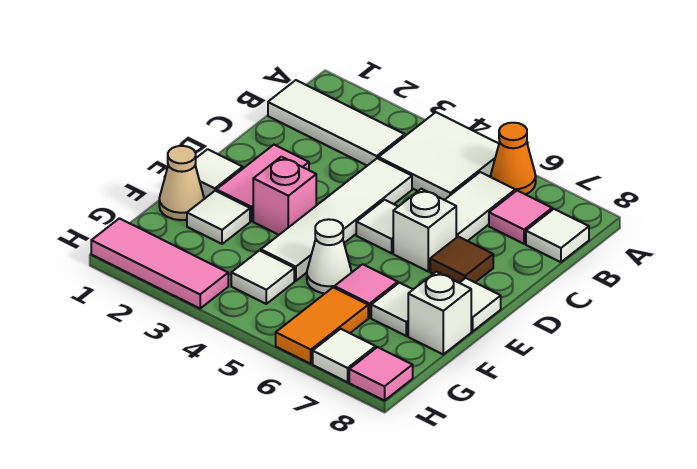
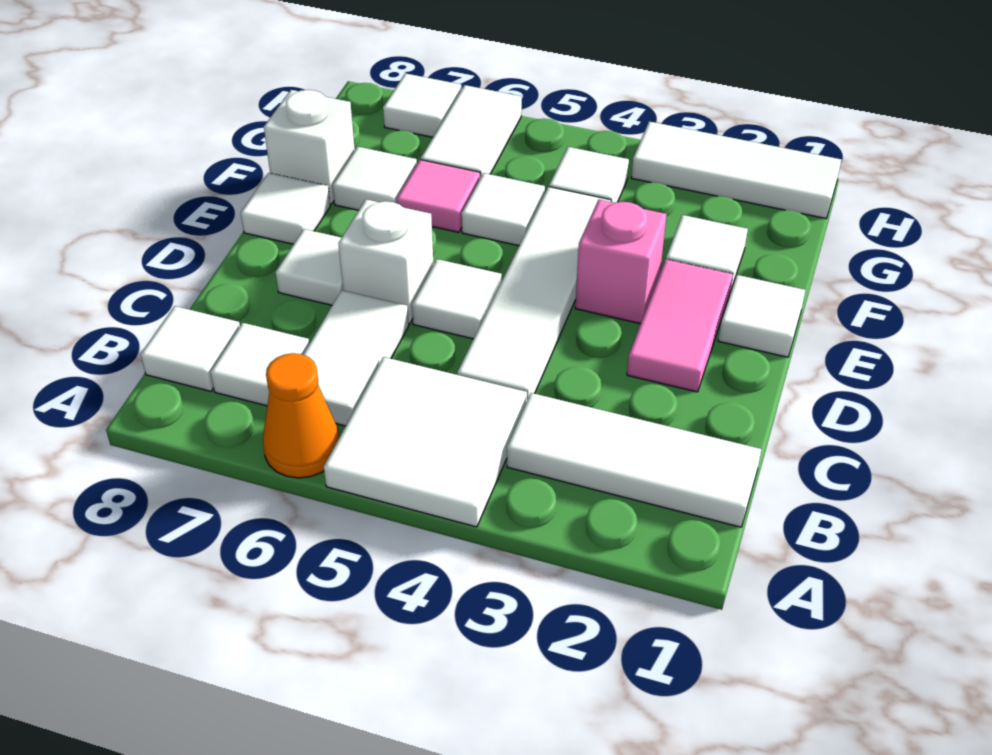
pink tile B7 level 1 -> white tile B7 level 1
brown tile D7 level 1 -> white tile D7 level 1
tan cone F1 level 1 -> none
white cone F5 level 1 -> white tile F5 level 1
orange tile G6:H6 level 1 -> white tile G6:H6 level 1
pink tile H1:H3 level 1 -> white tile H1:H3 level 1
pink tile H8 level 1 -> none

